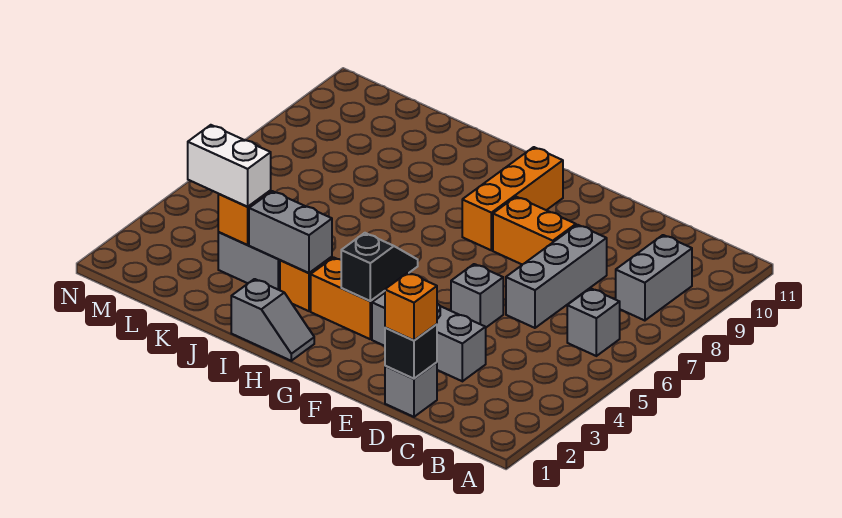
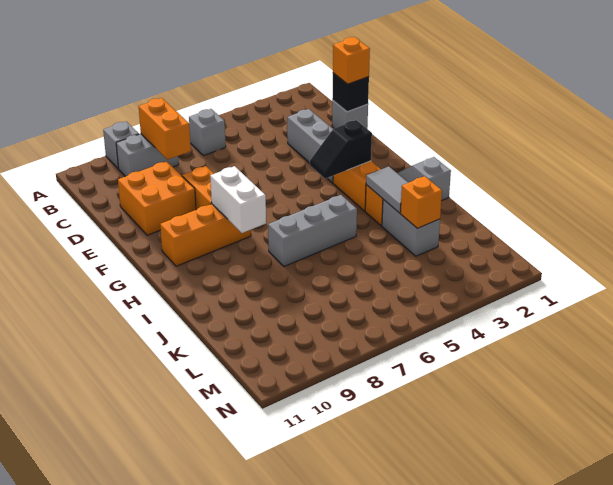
none -> orange brick B8:C8 level 2
grey brick D6:D8 level 1 -> grey brick I5:I7 level 1
none -> orange brick D9:E10 level 1
grey brick E5 level 1 -> grey brick A9 level 1
grey brick I3:J3 level 2 -> grey tile I3:J3 level 2
white brick K3:L3 level 3 -> white brick G8:H8 level 2

